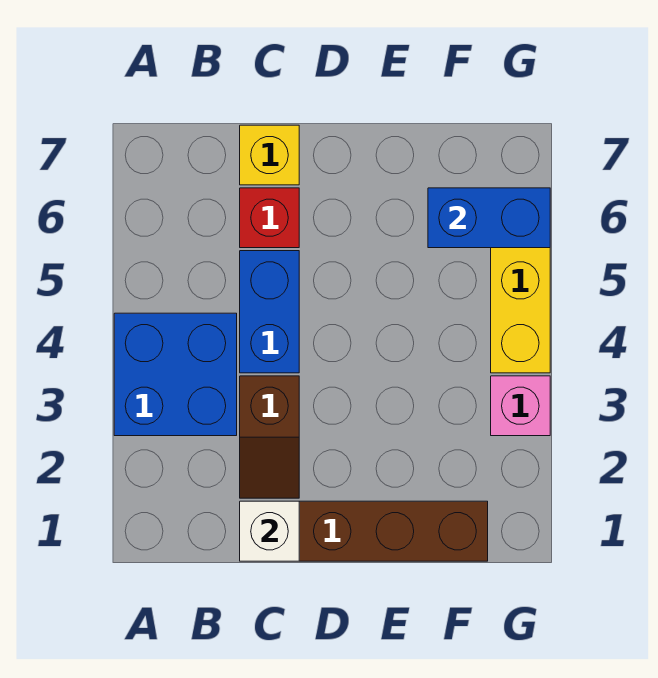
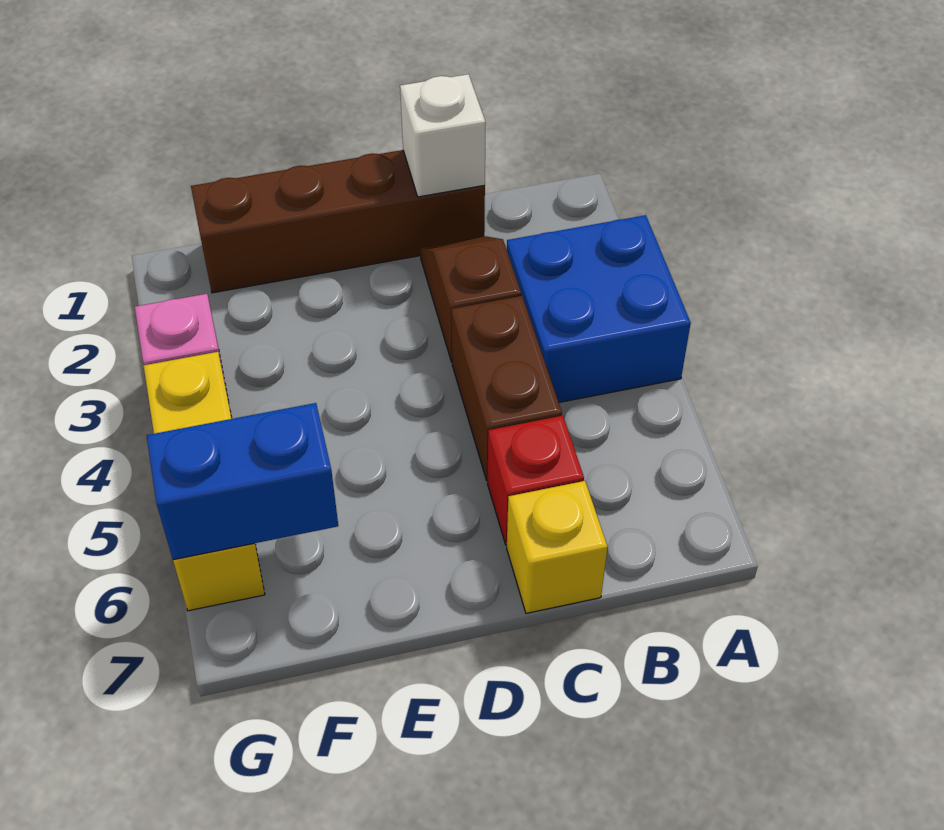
blue brick C4:C5 level 1 -> brown brick C4:C5 level 1

